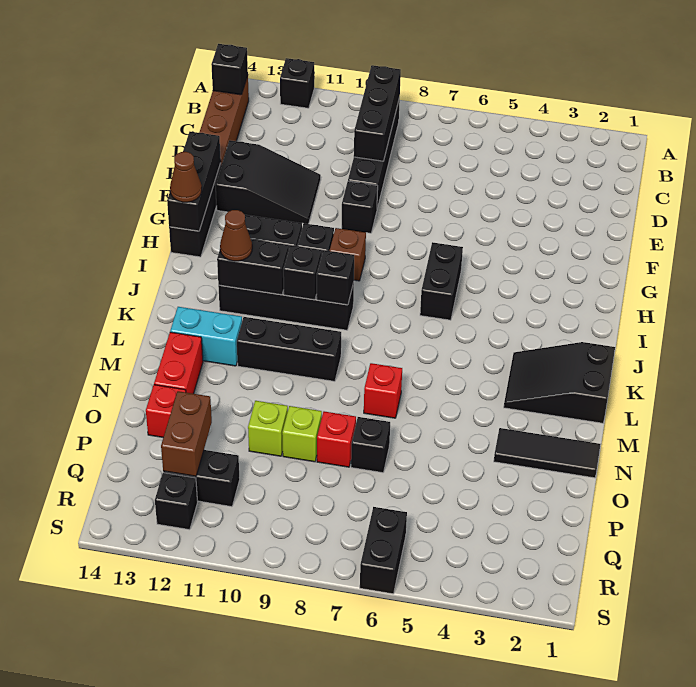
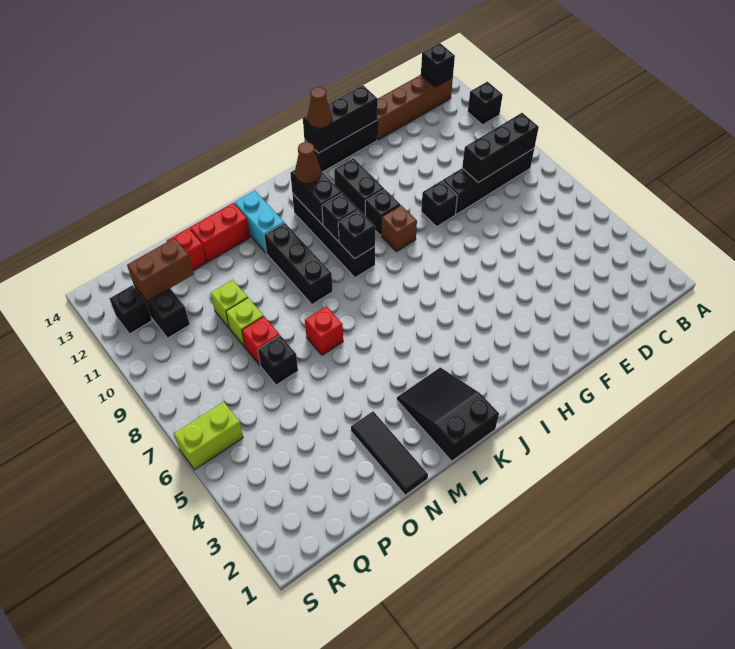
black slope E11:F13 level 1 top 13 -> none
black brick H6:I6 level 1 -> none
black brick R6:S6 level 1 -> lime brick R6:S6 level 1

